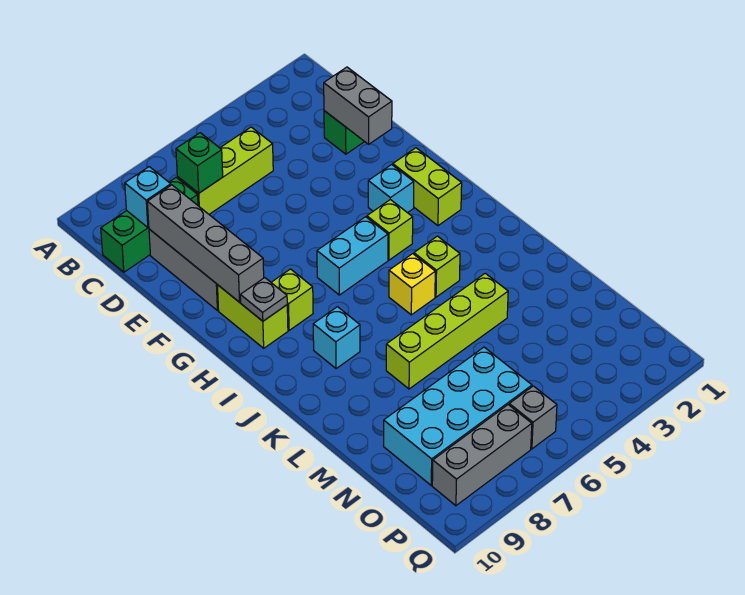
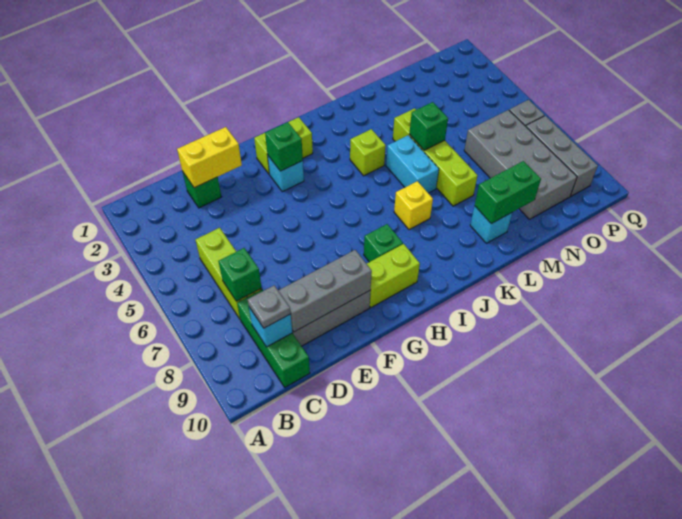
grey brick D2:E2 level 2 -> yellow brick D2:E2 level 2
grey brick D9:G9 level 2 -> grey brick D9:F9 level 2
none -> green brick G3 level 2
lime brick H4 level 1 -> none
cyan brick H5:H6 level 1 -> cyan brick K5:K6 level 1
lime brick H8 level 1 -> green brick H8 level 1
grey plate H9 level 2 -> grey plate C9 level 3
yellow brick J5 level 1 -> yellow brick J7 level 1
cyan brick J8 level 1 -> cyan brick L9 level 1
none -> green brick L5 level 2
none -> green brick L9:M9 level 2
cyan brick N6:O9 level 1 -> grey brick N6:O9 level 1

